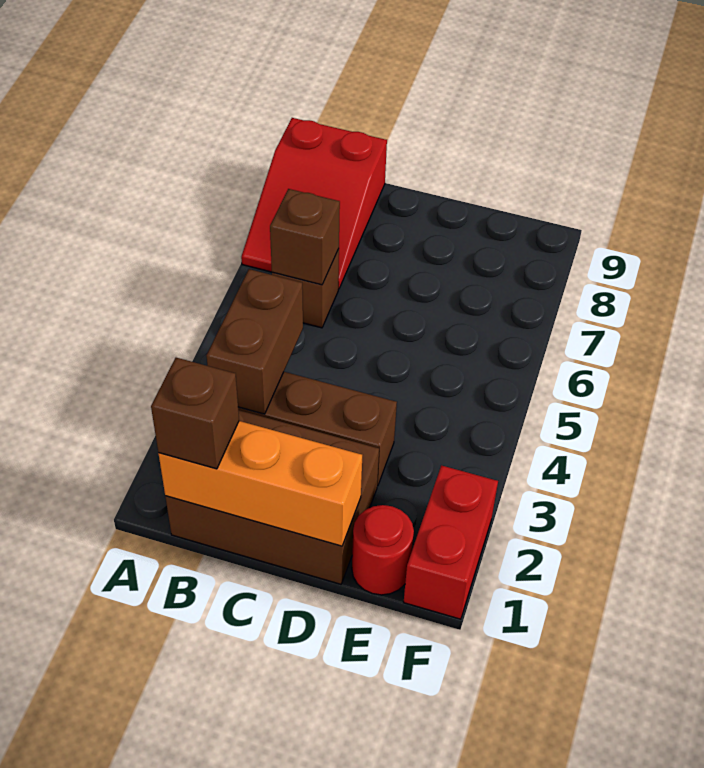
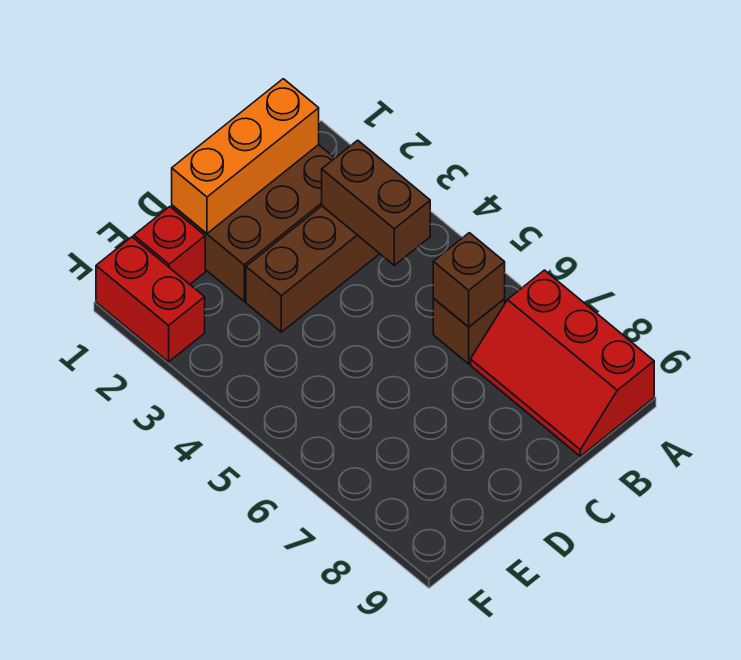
red slope A7:B9 level 1 top 9 -> red slope A7:B9 level 1 top A
brown brick B1 level 3 -> none
red round brick E1 level 1 -> red brick E1 level 1

